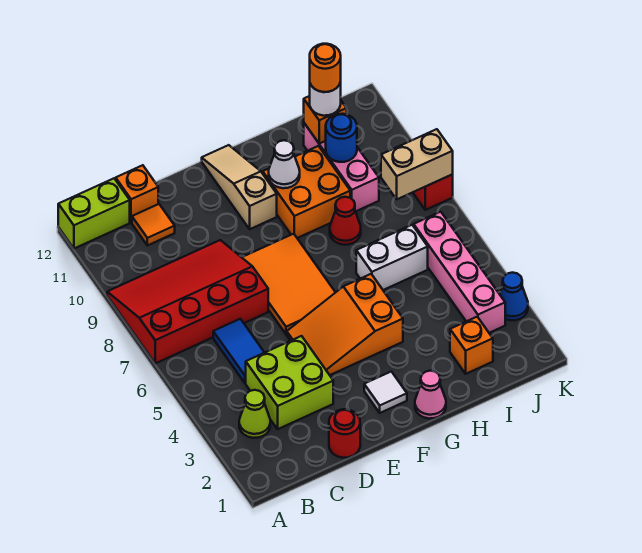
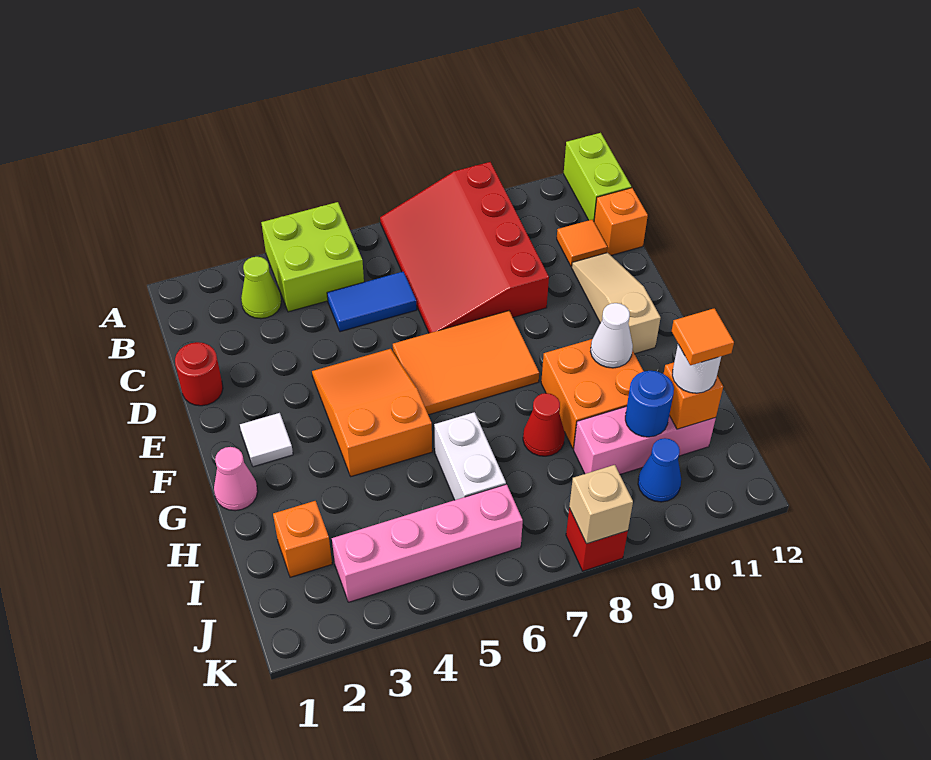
red slope A7:D9 level 1 top 7 -> red slope A7:D9 level 1 top 9
lime brick C3:D4 level 1 -> lime brick A4:B5 level 1
tan slope F10:F12 level 1 top 10 -> tan slope D11:F11 level 1 top F
orange round brick I11 level 4 -> orange tile I11 level 4
tan brick J8:K8 level 2 -> tan brick K8 level 2
blue cone K3 level 1 -> blue cone J10 level 1

